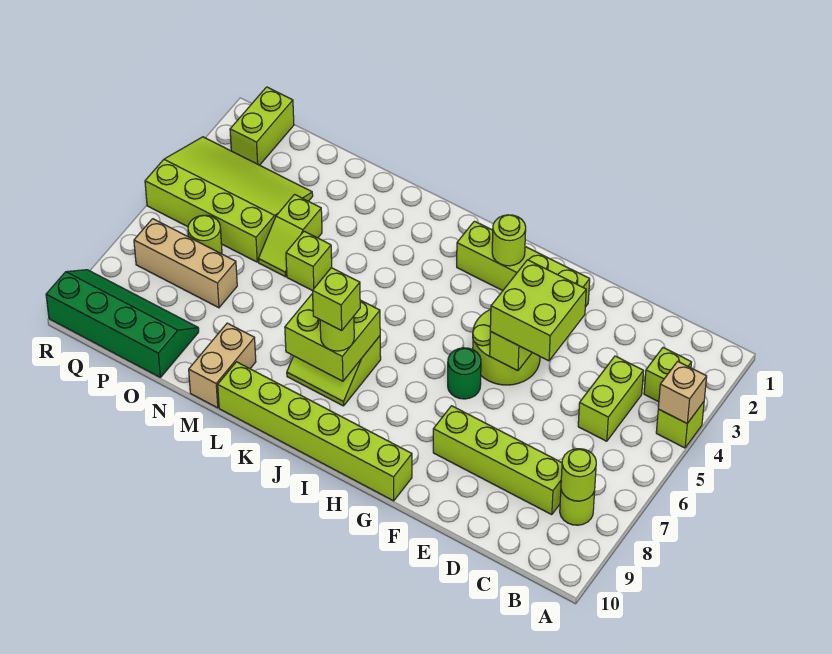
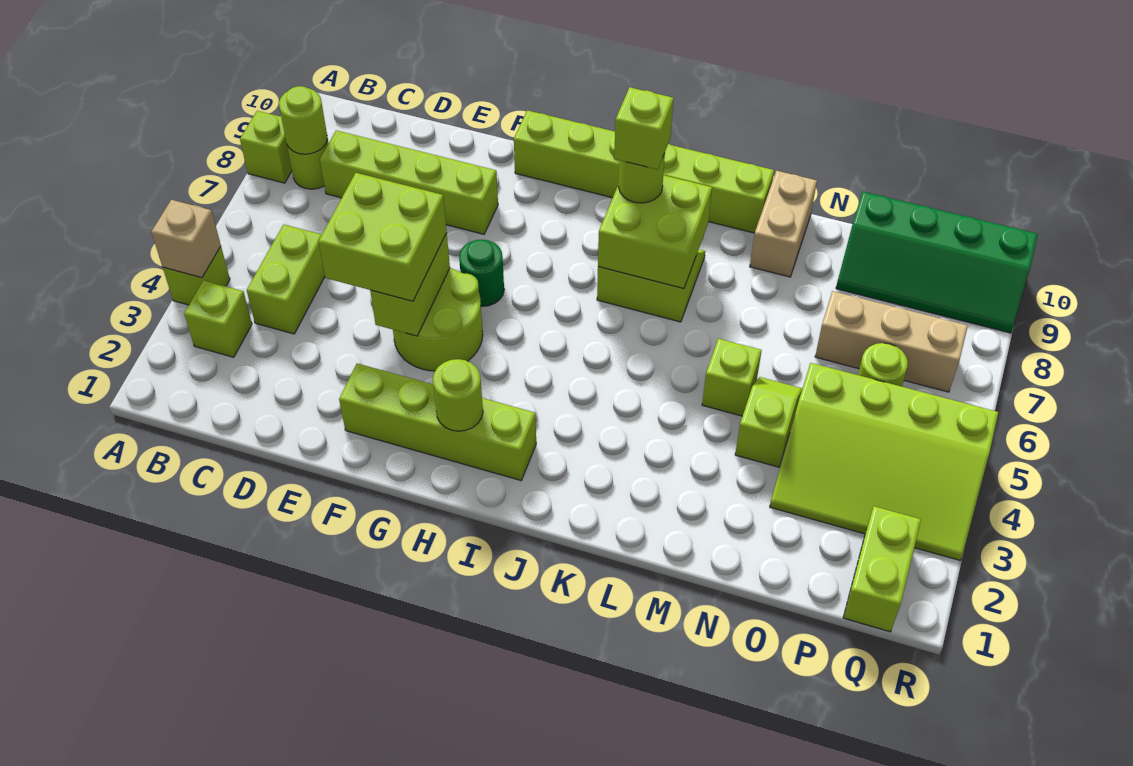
none -> lime brick A8 level 1

